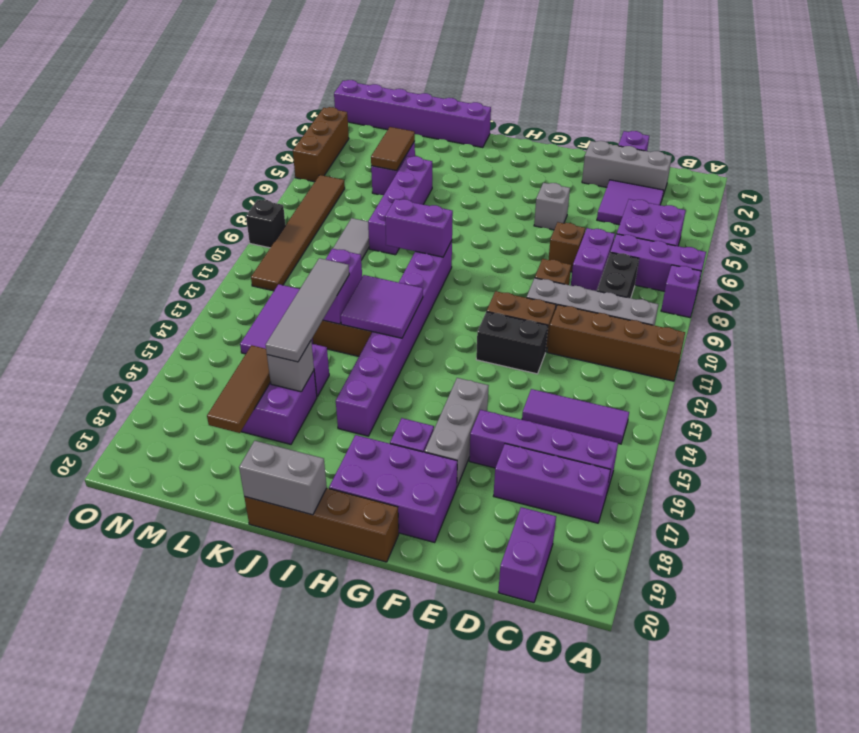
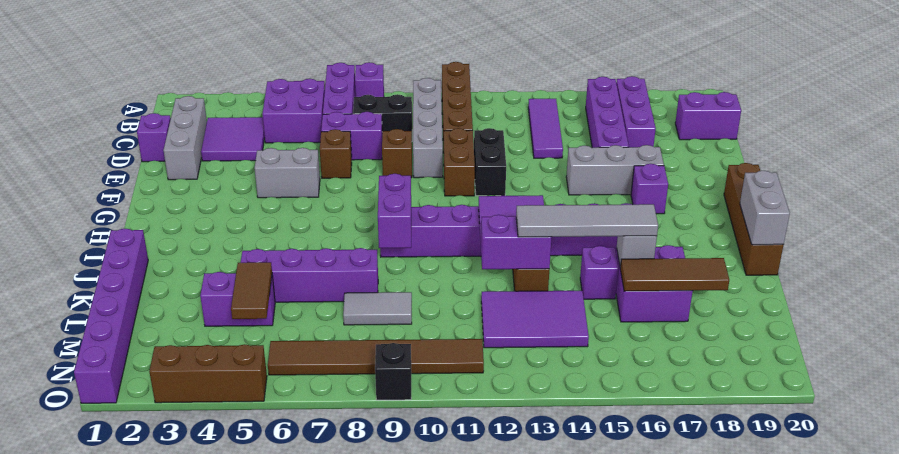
grey brick F5 level 1 -> grey brick F5:F6 level 1
purple brick F18:H19 level 1 -> none
brown tile L4:L5 level 2 -> brown tile L5:M5 level 2

